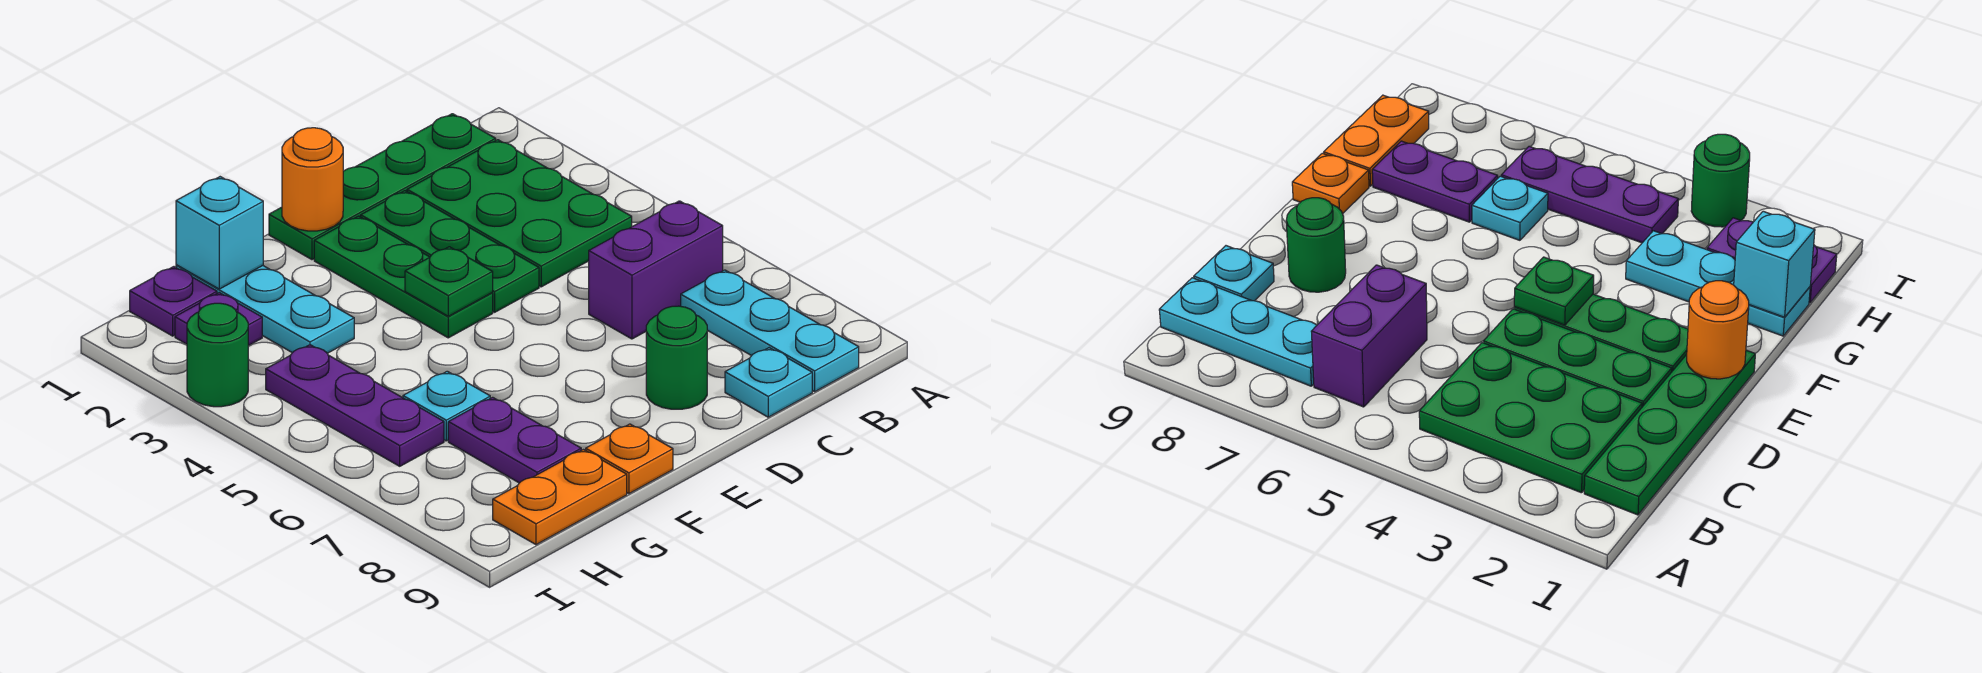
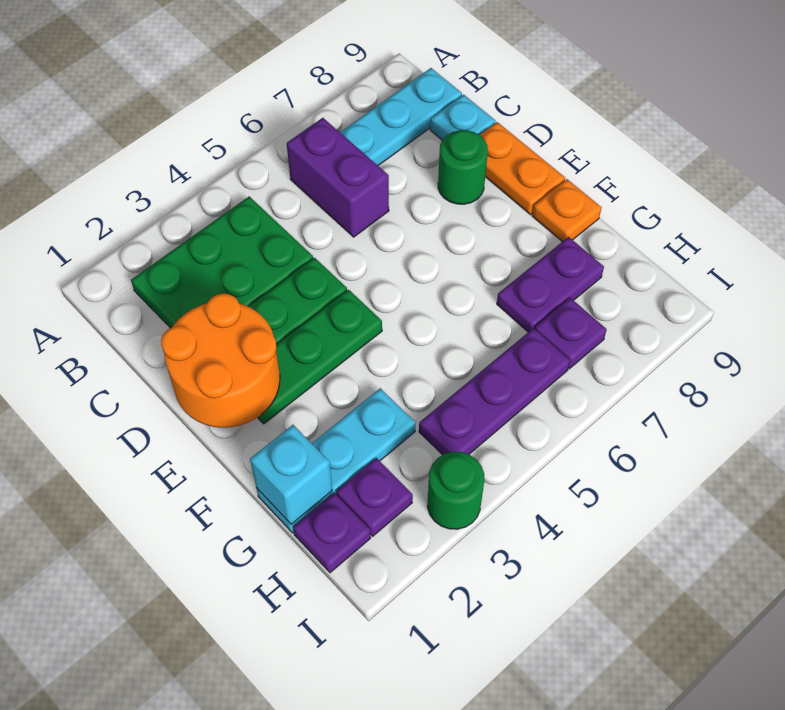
green plate B1:E1 level 1 -> none
orange round brick E1 level 2 -> orange round brick D1:E2 level 2
green plate E4 level 2 -> none
cyan plate G6 level 1 -> none
orange plate G9:H9 level 1 -> orange plate D9:E9 level 1
none -> purple plate H7 level 1

